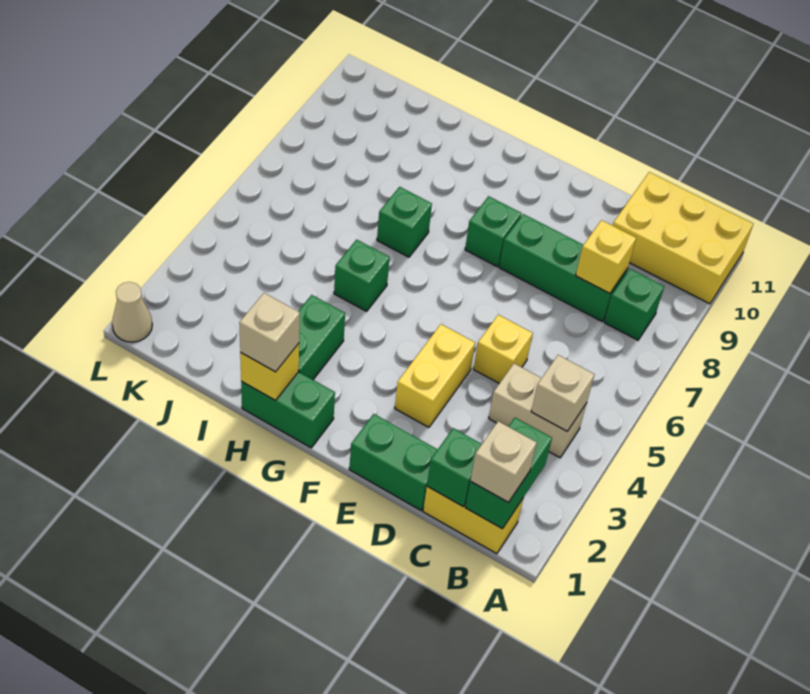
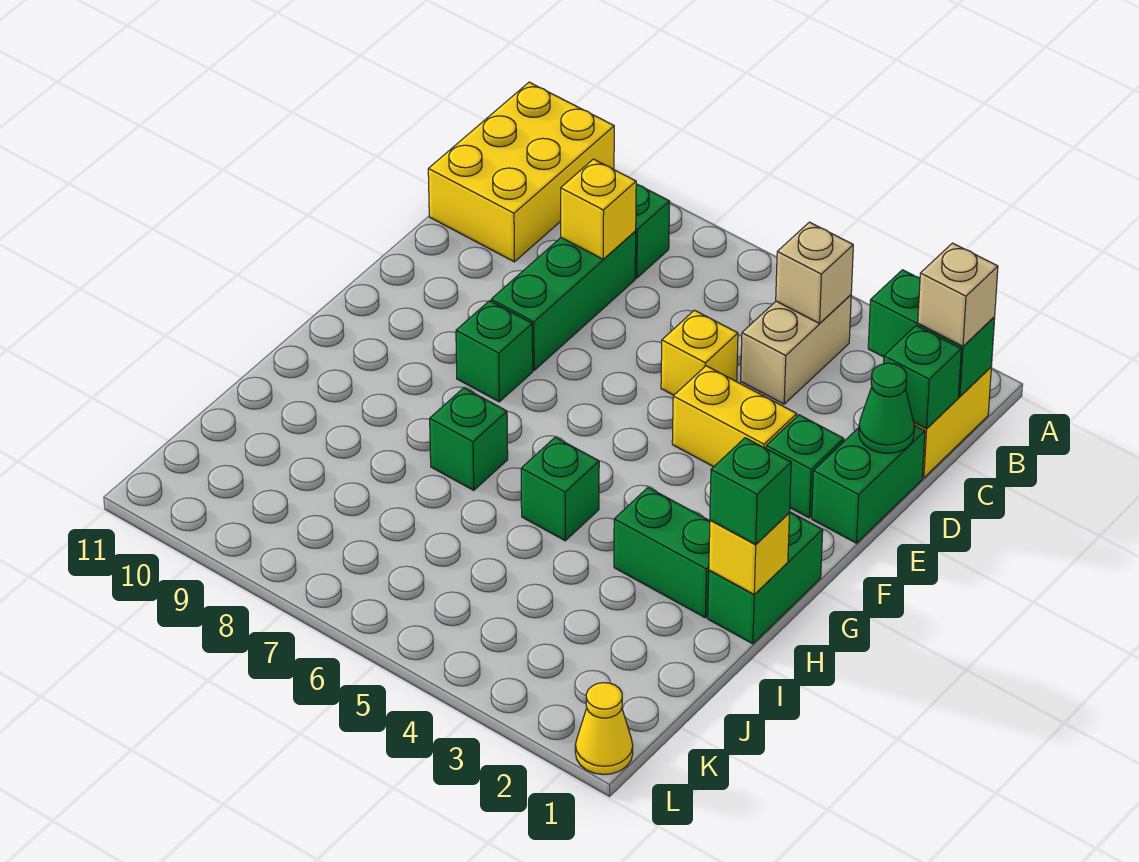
none -> green cone D1 level 2
none -> green brick E2 level 1
tan brick H1 level 3 -> green brick H1 level 3
tan cone L1 level 1 -> yellow cone L1 level 1

